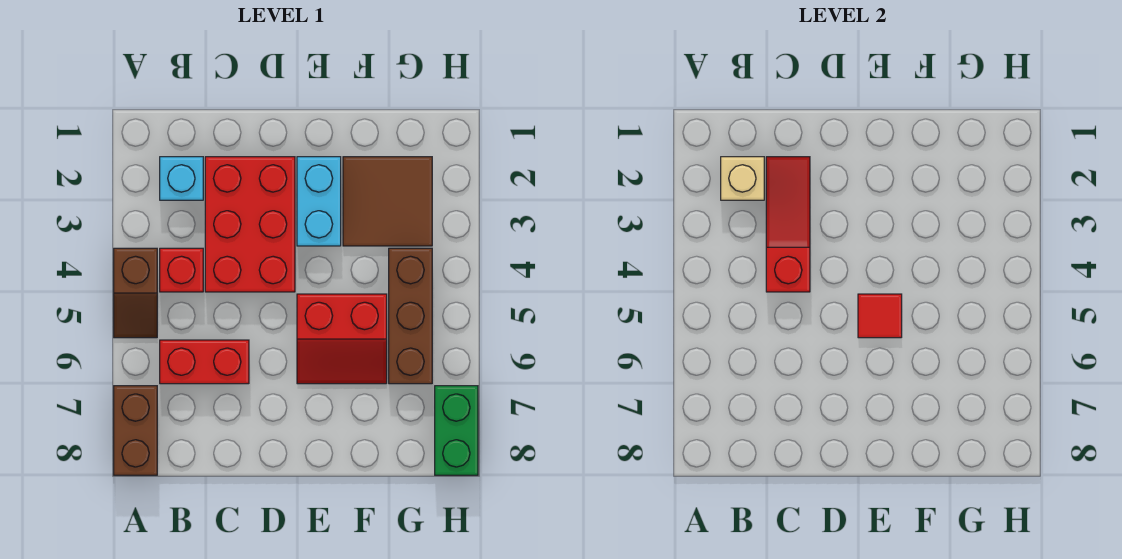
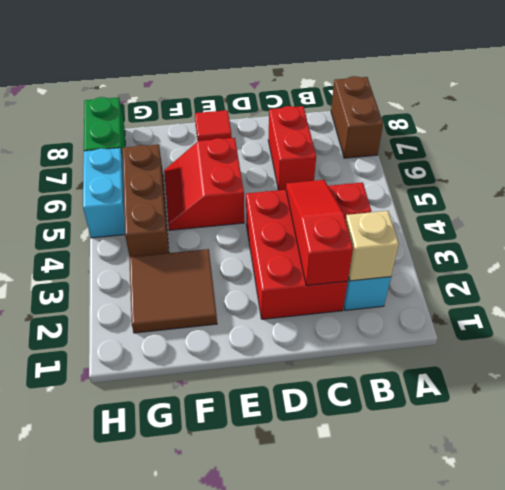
brown slope A4:A5 level 1 top 4 -> none
red brick B6:C6 level 1 -> red brick C6:C7 level 1
red slope C2:C4 level 2 top 4 -> red slope C2:C4 level 2 top 2
cyan brick E2:E3 level 1 -> cyan brick H5:H6 level 1
red slope E5:F6 level 1 top 5 -> red slope E5:F6 level 1 top E
red tile E5 level 2 -> red tile E8 level 1

